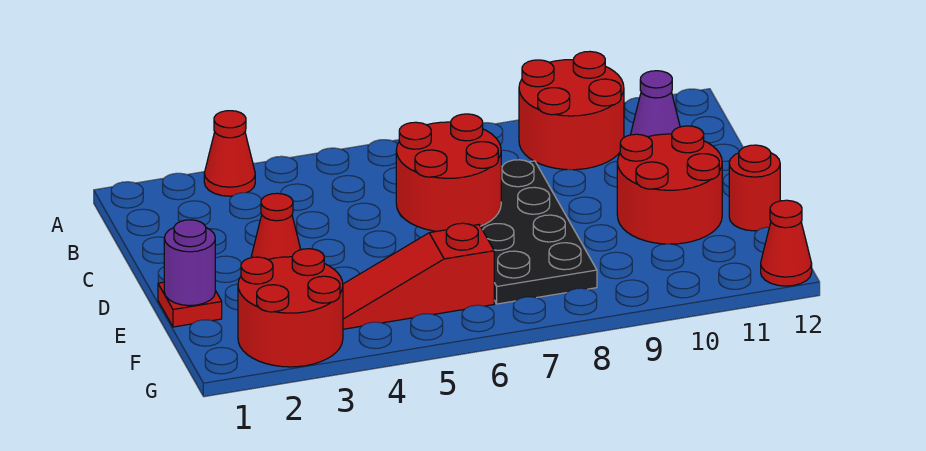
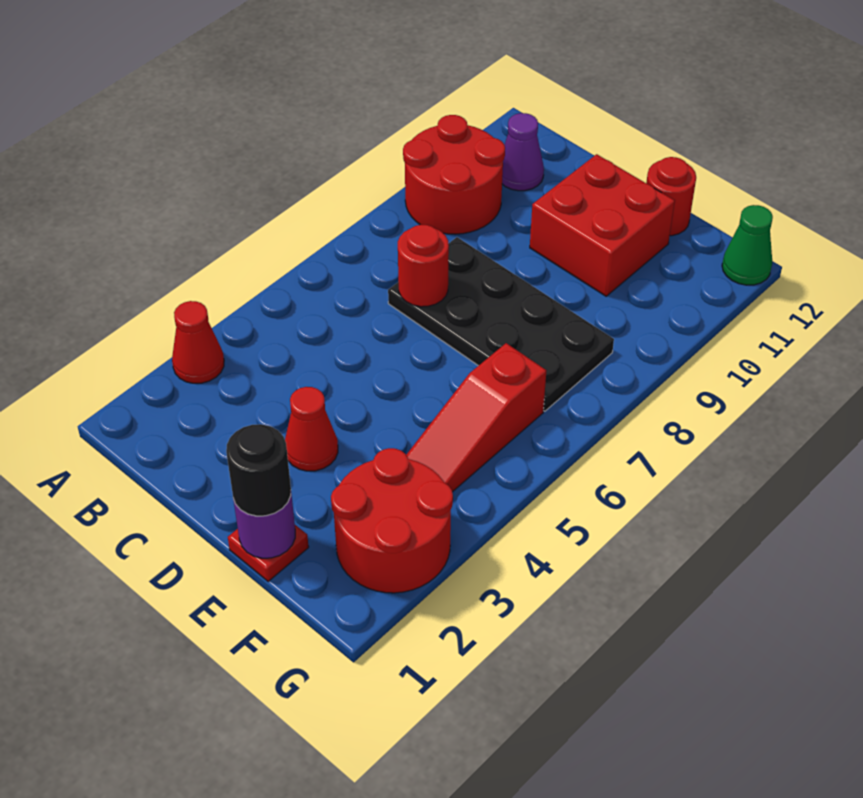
red round brick C6:D7 level 2 -> red round brick C7 level 2
red round brick D10:E11 level 1 -> red brick D10:E11 level 1
none -> black round brick E1 level 3
red cone G12 level 1 -> green cone G12 level 1

